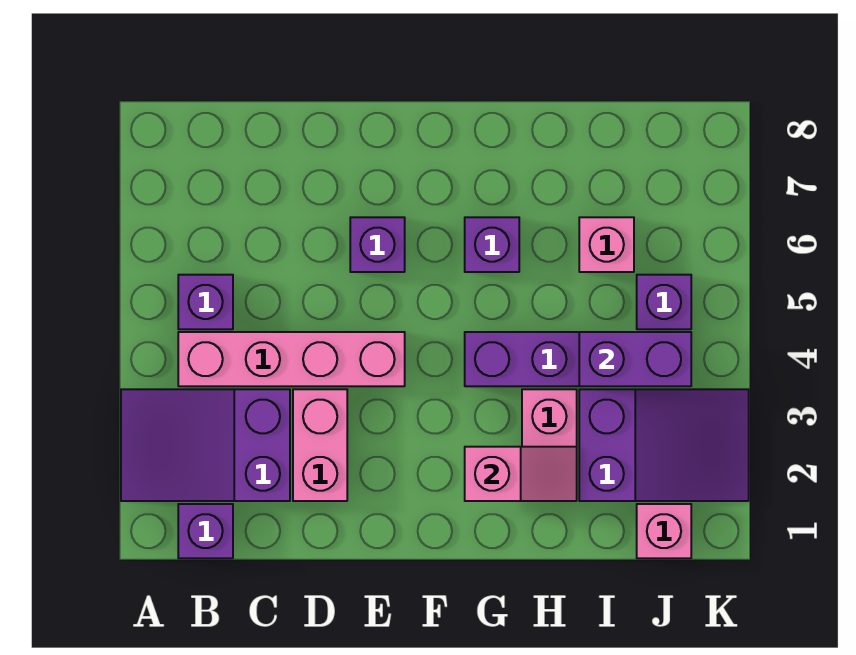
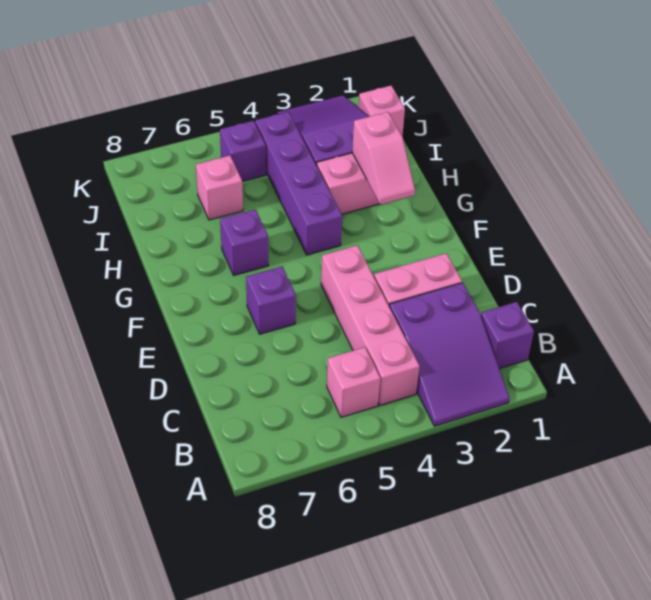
purple brick B5 level 1 -> pink brick B5 level 1
pink slope G2:H2 level 2 top G -> pink slope G2:H2 level 2 top H
purple brick I4:J4 level 2 -> none

